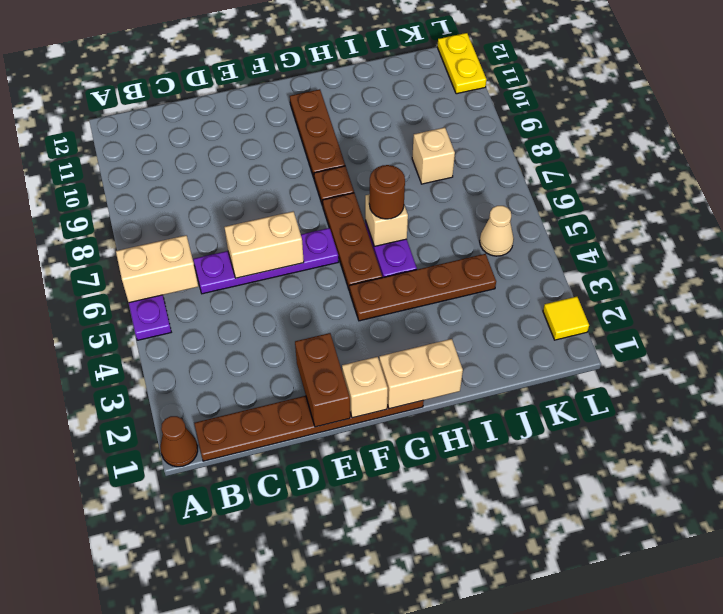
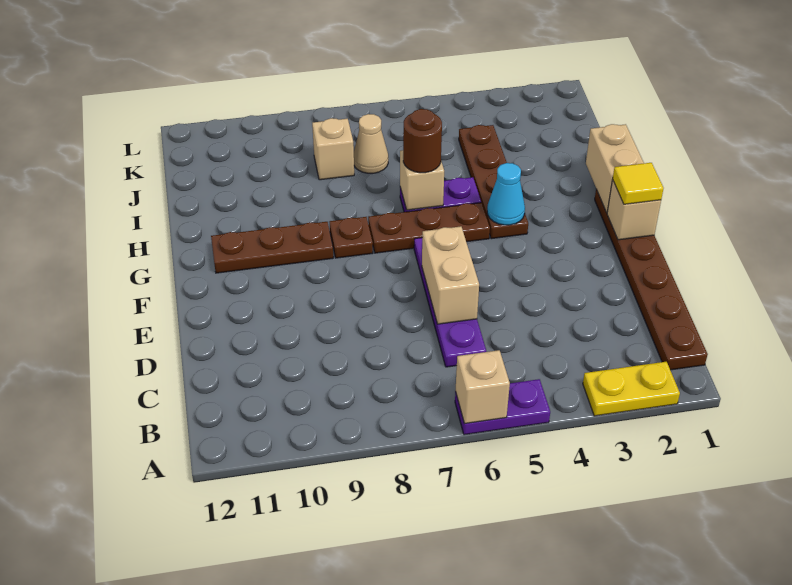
brown cone A1 level 1 -> none
tan brick A6:B6 level 2 -> tan brick A6 level 2
brown brick E1:E2 level 2 -> none
none -> cyan cone G4 level 2
tan cone K5 level 1 -> tan cone J7 level 1
yellow tile L2 level 1 -> yellow tile F1 level 3
yellow plate L11:L12 level 1 -> yellow plate A2:A3 level 1

